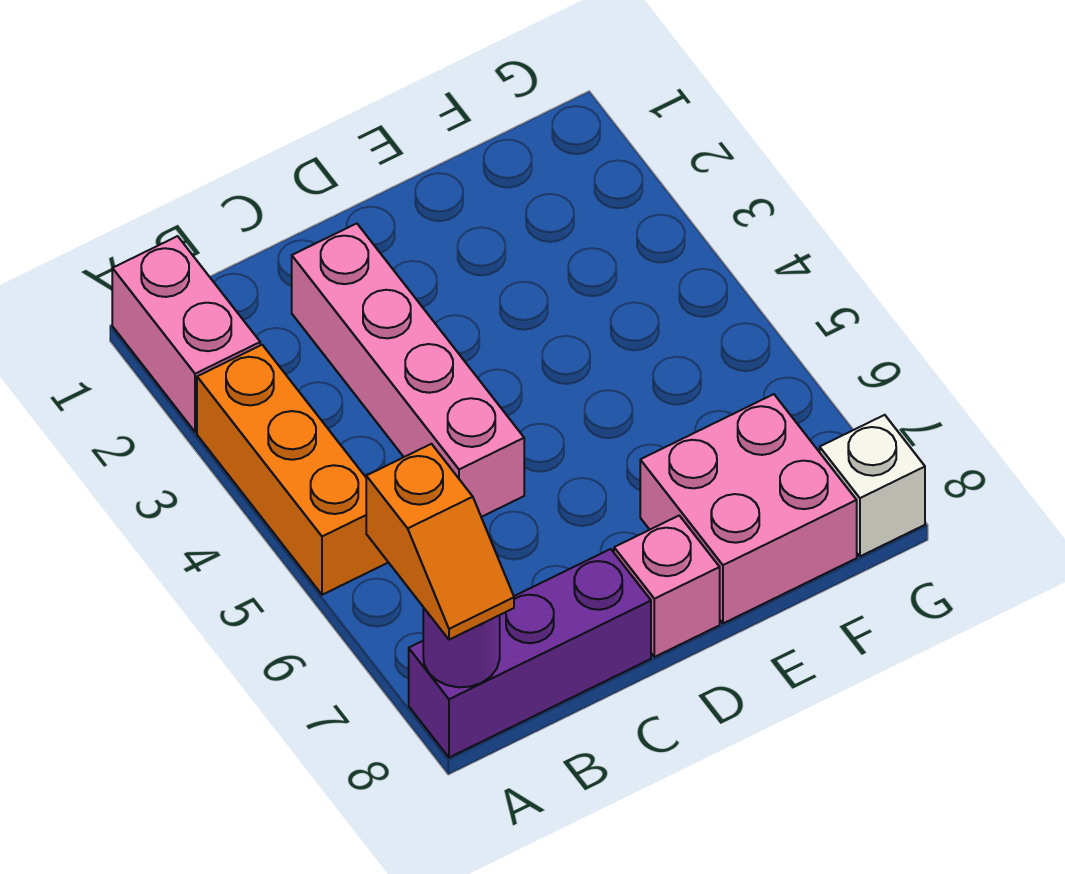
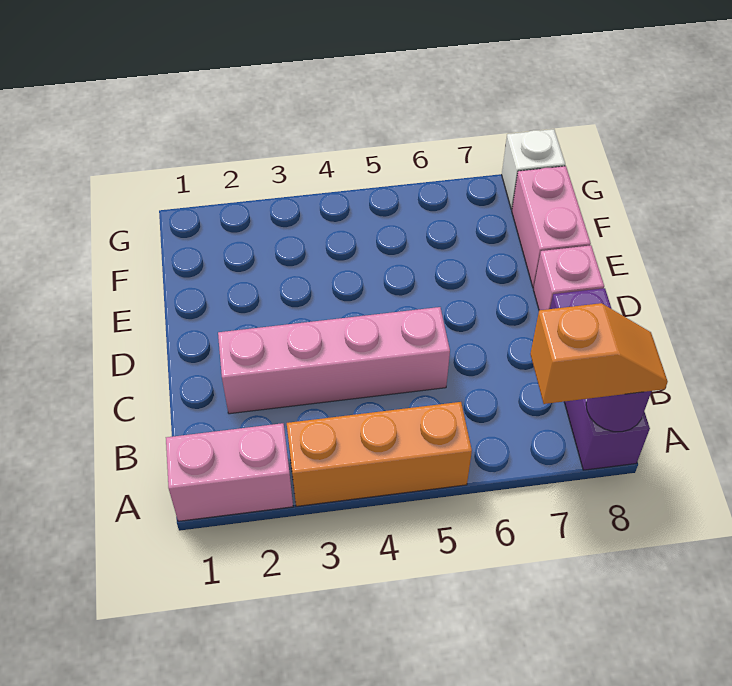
pink brick E7:F8 level 1 -> pink brick E8:F8 level 1

